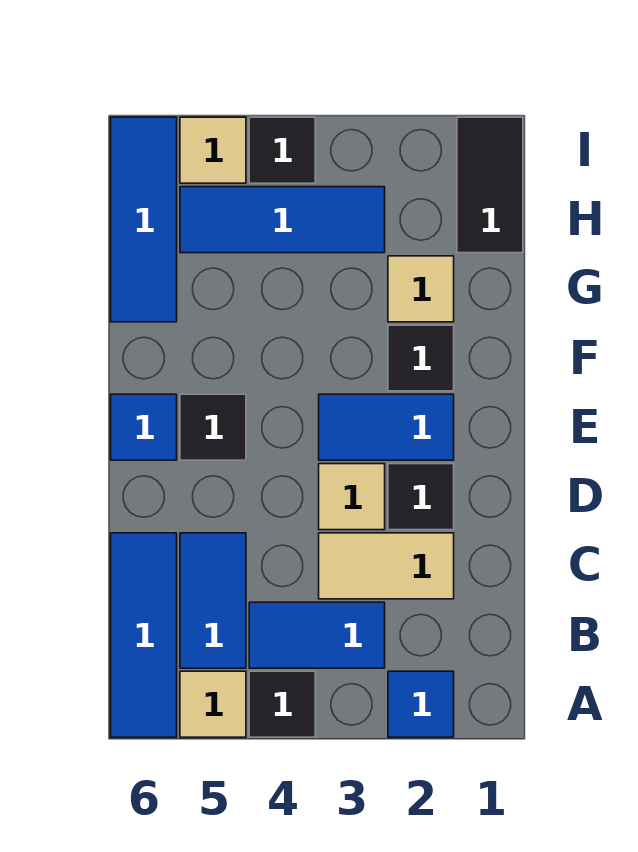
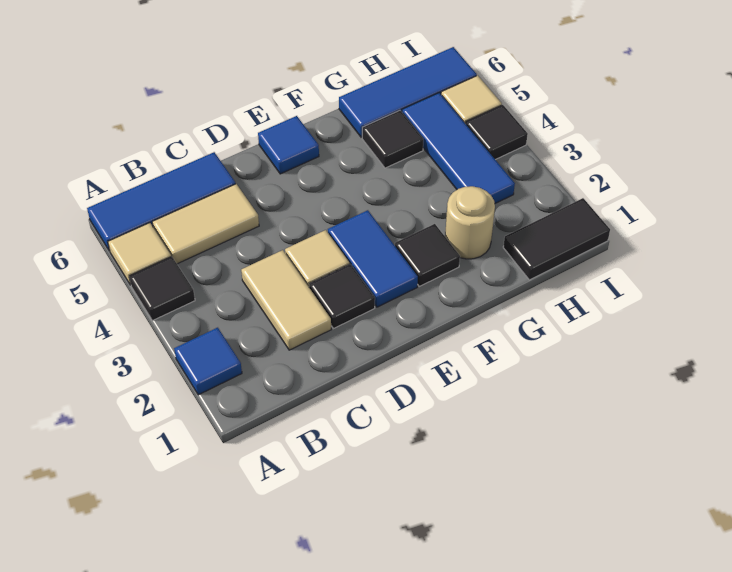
blue tile B3:B4 level 1 -> none
blue tile B5:C5 level 1 -> tan tile B5:C5 level 1
black tile E5 level 1 -> black tile G5 level 1
tan tile G2 level 1 -> tan round brick G2 level 1

